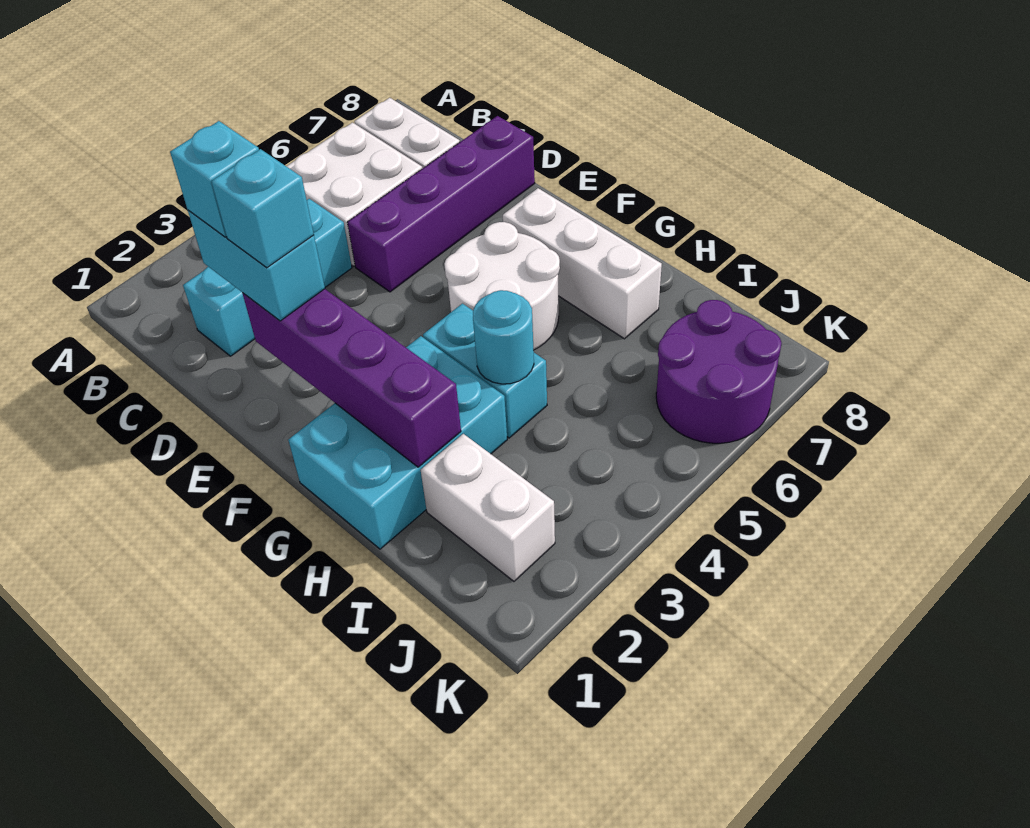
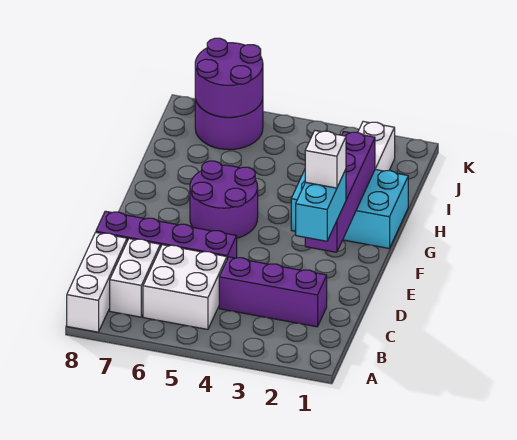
cyan brick C2:C4 level 1 -> purple brick C2:C4 level 1
cyan brick D2 level 4 -> none
cyan brick E2 level 4 -> white brick E2 level 4
white round brick F5:G6 level 1 -> purple round brick F5:G6 level 1
white brick F7:H7 level 1 -> white brick A8:C8 level 1
cyan brick G4:H4 level 1 -> none
cyan round brick H4 level 2 -> none
none -> purple round brick J6:K7 level 2

